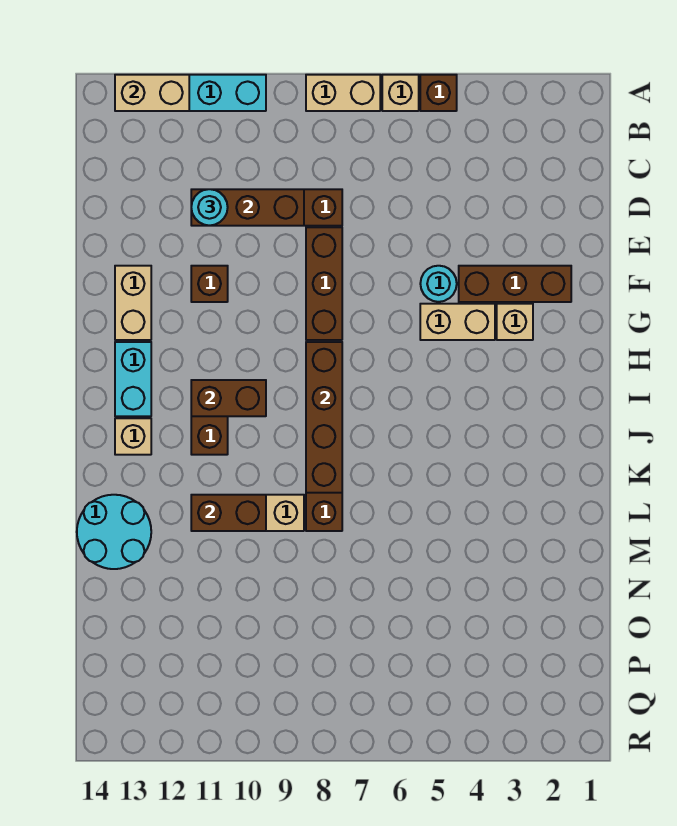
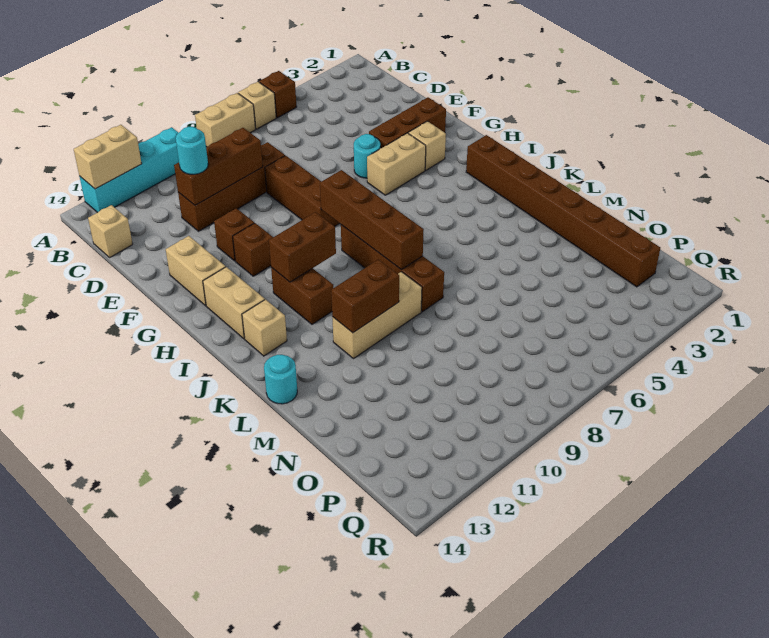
none -> tan brick C14 level 1
none -> brown brick G11 level 1
cyan brick H13:I13 level 1 -> tan brick H13:I13 level 1
none -> brown brick I2:P2 level 1
cyan round brick L13:M14 level 1 -> cyan round brick L14 level 1

